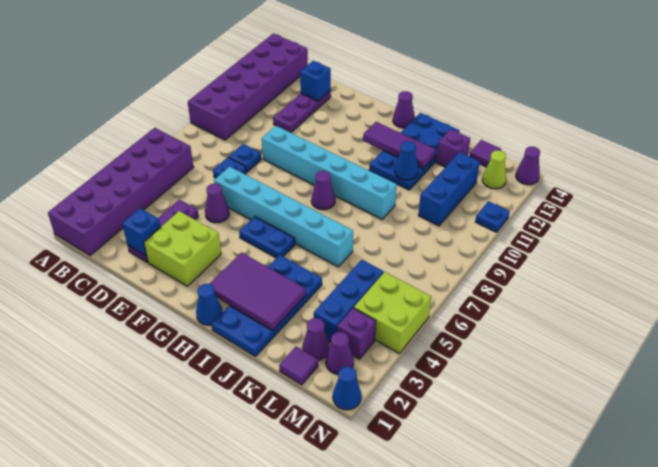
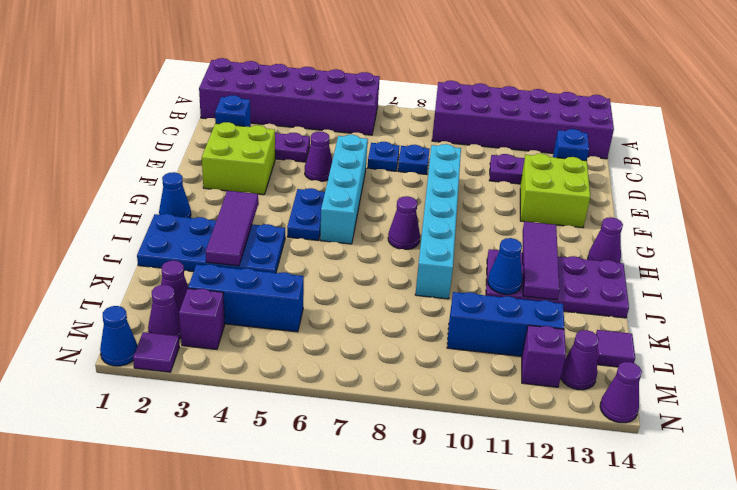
cyan brick E6:J6 level 1 -> cyan brick E6:H6 level 1
purple tile H2:J3 level 2 -> purple tile H3:J3 level 2
blue plate I11:J14 level 1 -> purple plate I11:J14 level 1
purple brick K13 level 1 -> purple brick M12 level 1
purple tile L1 level 1 -> purple tile N2 level 1
lime brick M4:N5 level 1 -> lime brick E12:F13 level 1
lime cone M13 level 1 -> purple cone M13 level 1
blue plate N11 level 1 -> none

